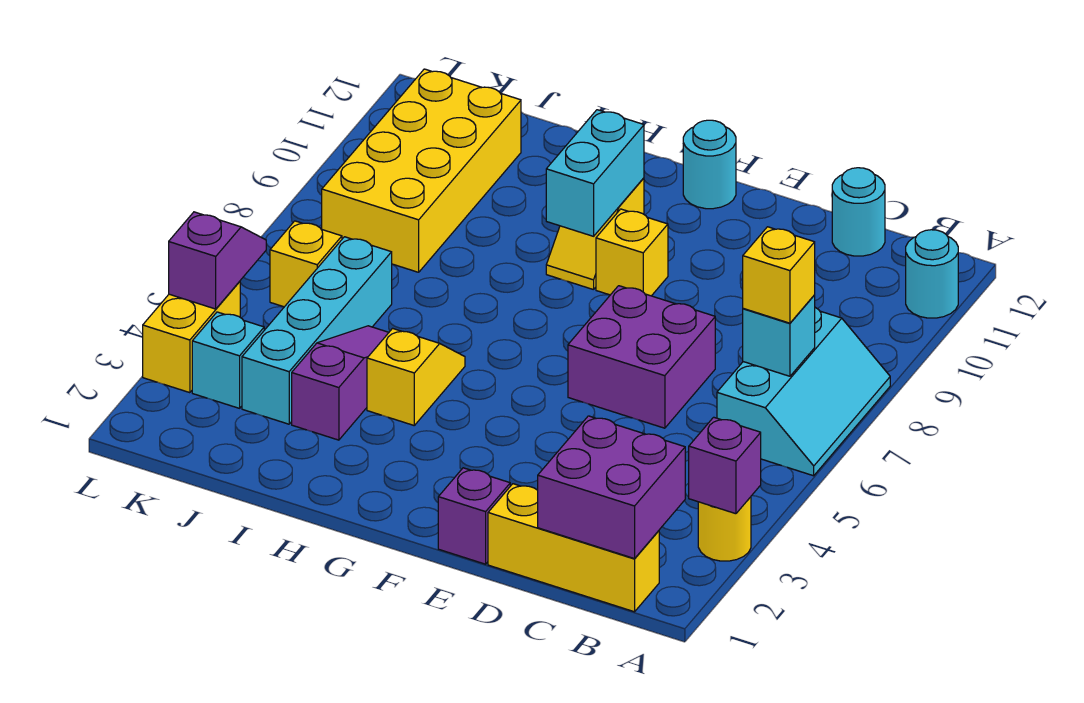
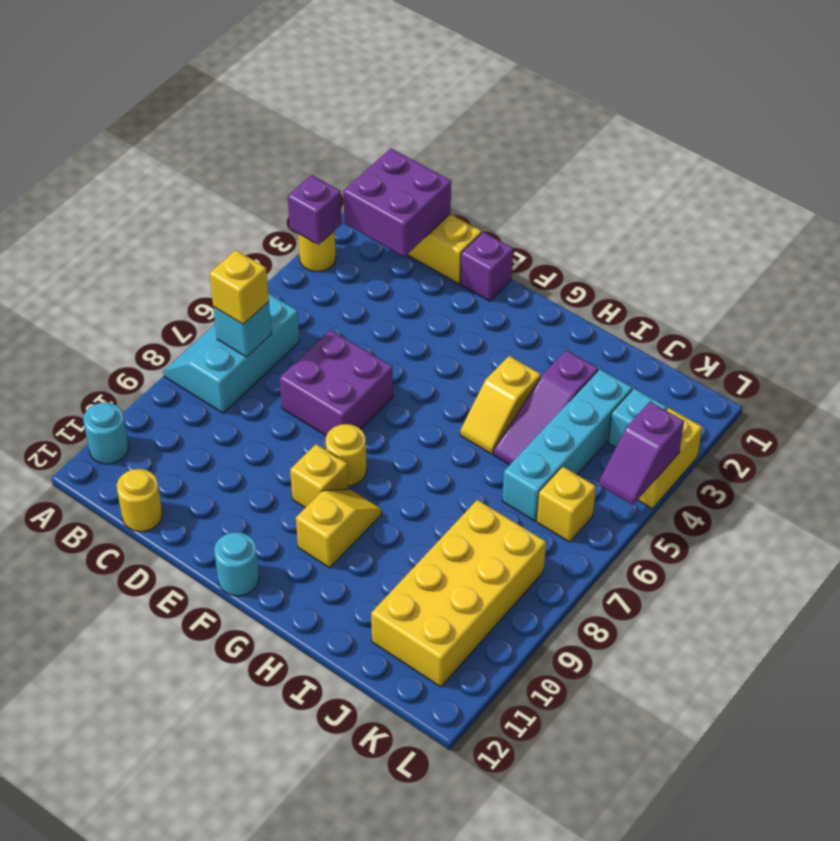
cyan round brick C12 level 1 -> yellow round brick C12 level 1
none -> yellow round brick F8 level 1
cyan brick G9:G10 level 2 -> none

